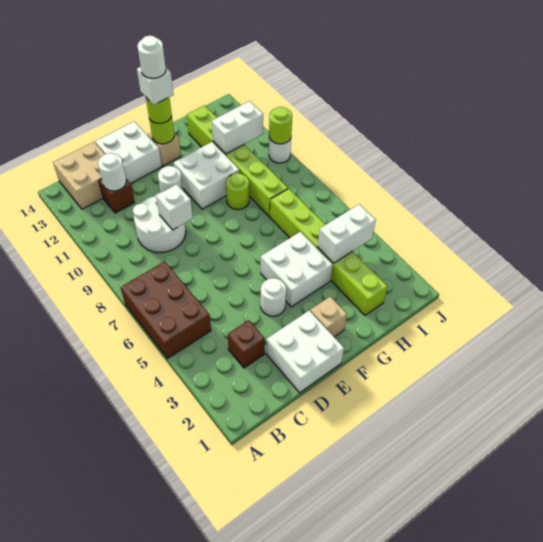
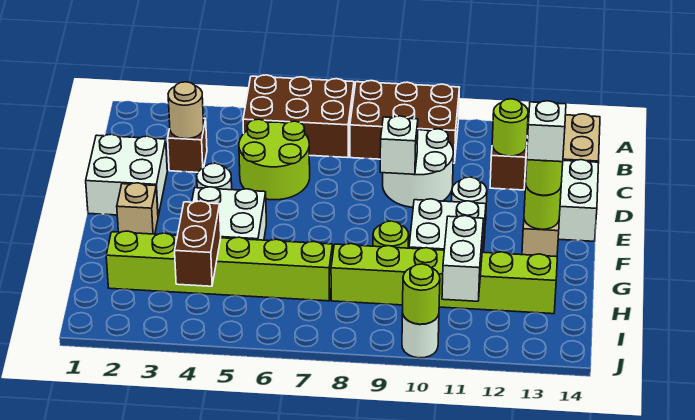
none -> brown brick A8:B10 level 1
none -> tan round brick C3 level 2
none -> lime round brick C5:D6 level 1
white round brick C12 level 2 -> lime round brick C12 level 2
white round brick F13 level 5 -> none
white brick H4:I4 level 2 -> brown brick H4:I4 level 2

